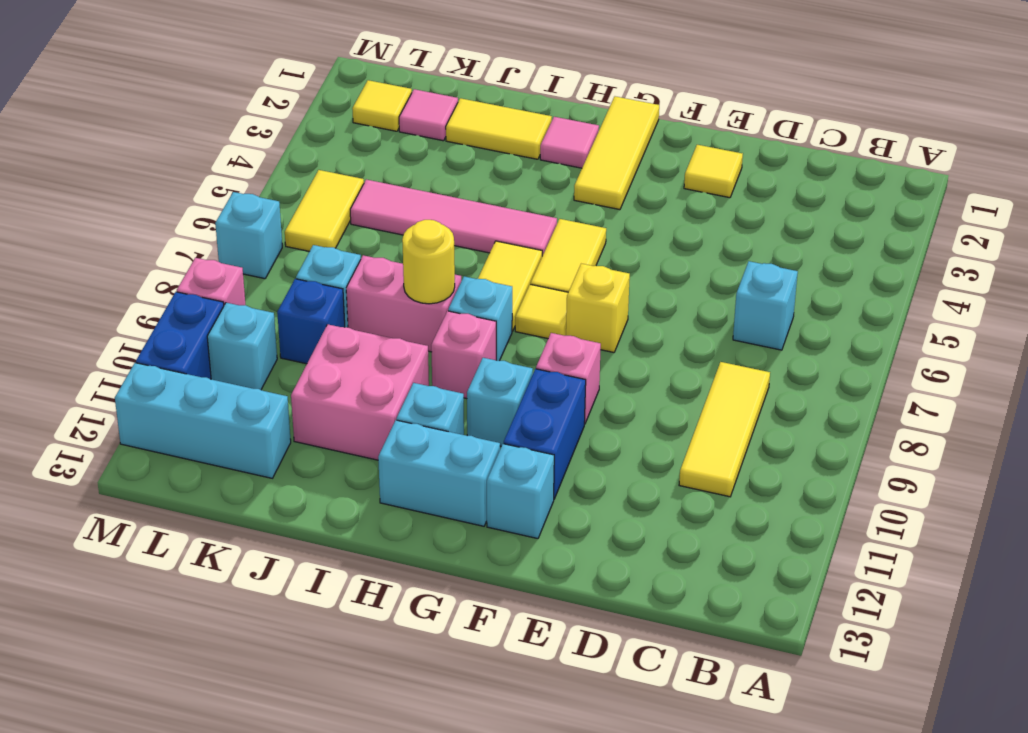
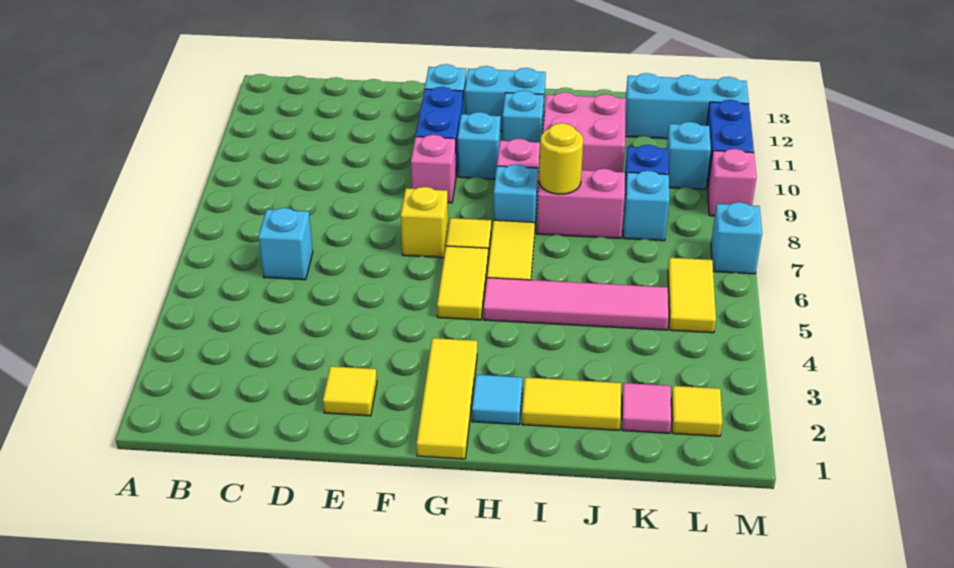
yellow tile C8:C10 level 1 -> none
pink tile H2 level 1 -> cyan tile H2 level 1

